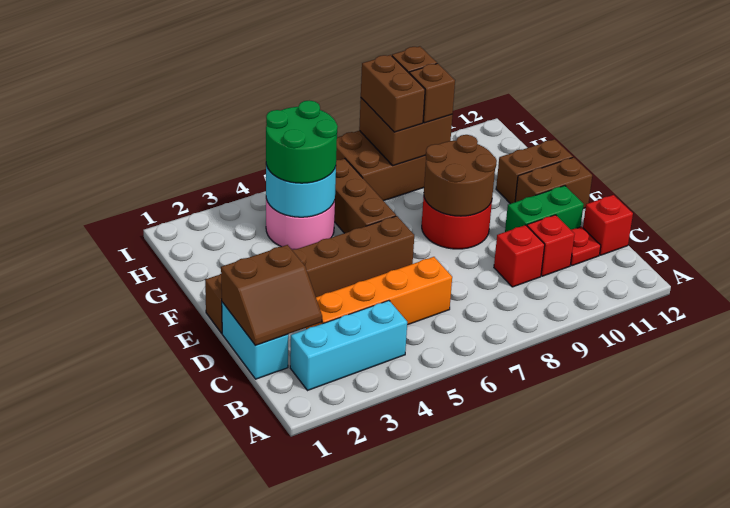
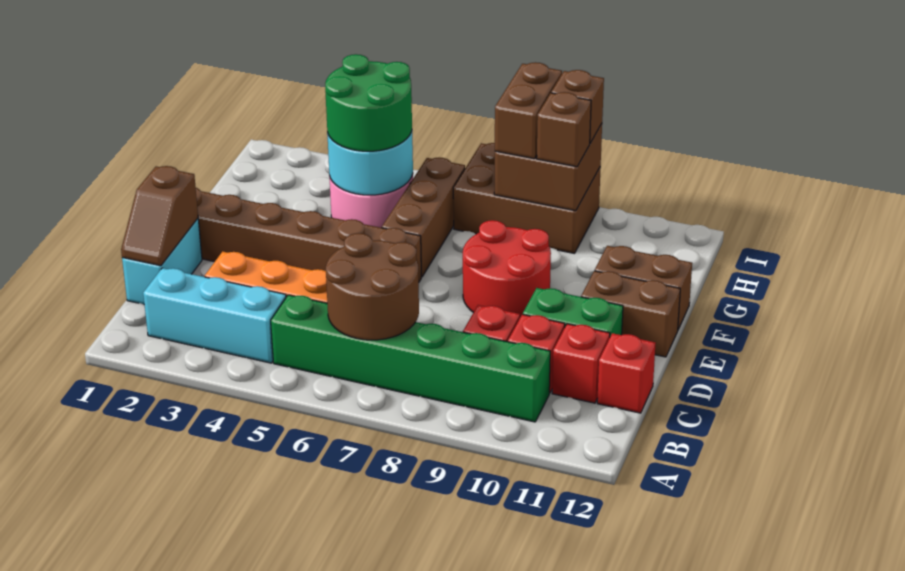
none -> green brick B5:B10 level 1
brown slope C1:D2 level 2 top D -> brown slope C1:D1 level 2 top D
red plate C11 level 1 -> red brick C11 level 1
brown round brick E8:F9 level 2 -> brown round brick B6:C7 level 2

